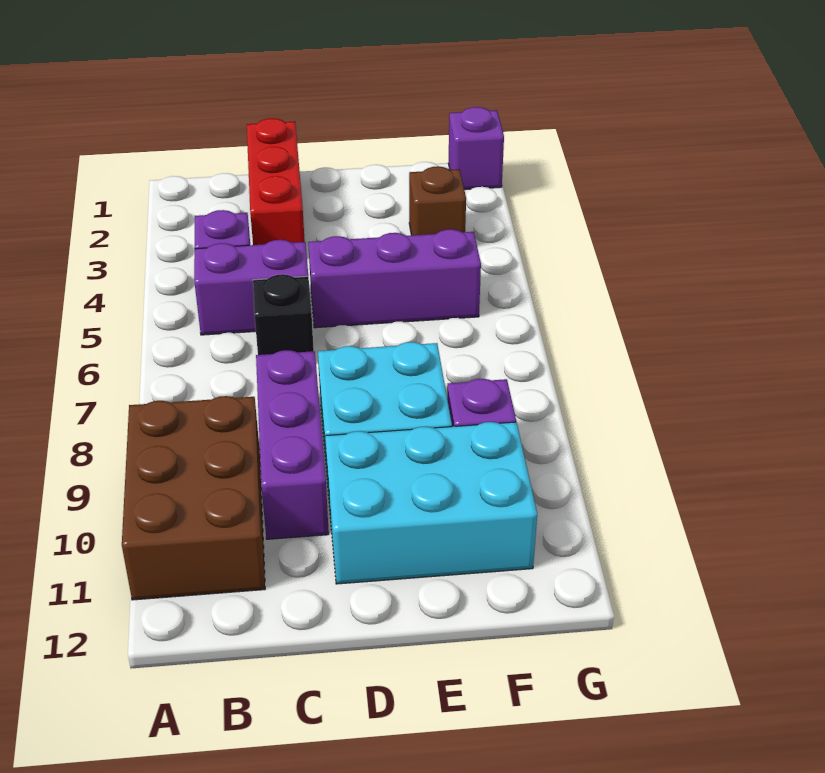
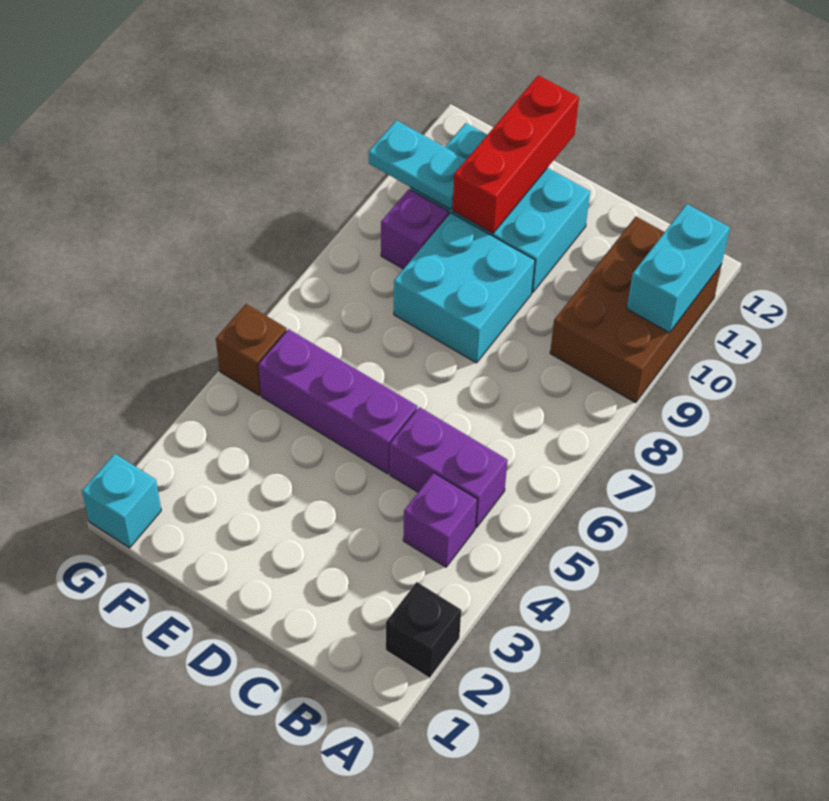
none -> cyan brick A10:A11 level 2
red brick C1:C3 level 1 -> red brick E10:E12 level 2
black brick C6 level 1 -> black brick A2 level 1
purple brick C8:C10 level 1 -> none
brown brick F3 level 1 -> brown brick G5 level 1
none -> cyan plate F10:G10 level 2
purple brick G1 level 1 -> cyan brick G1 level 1

